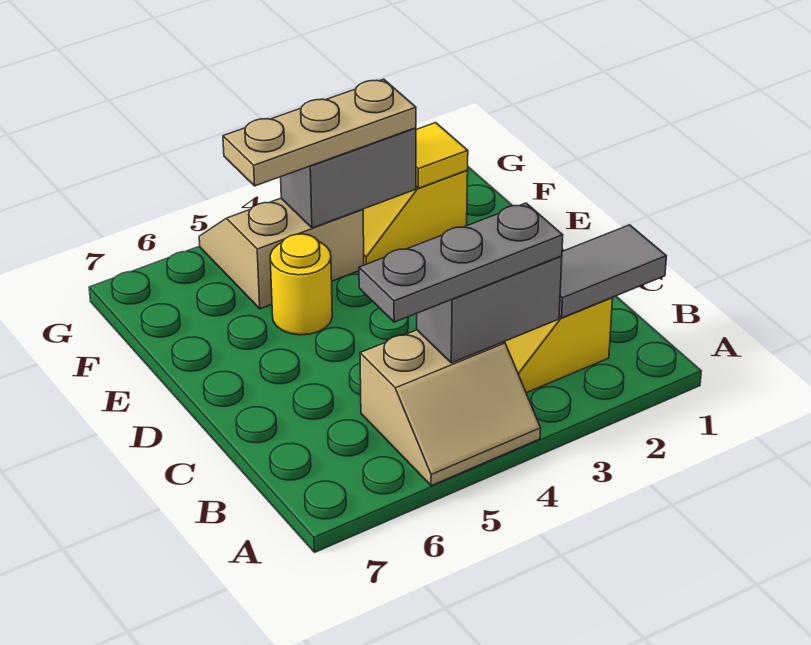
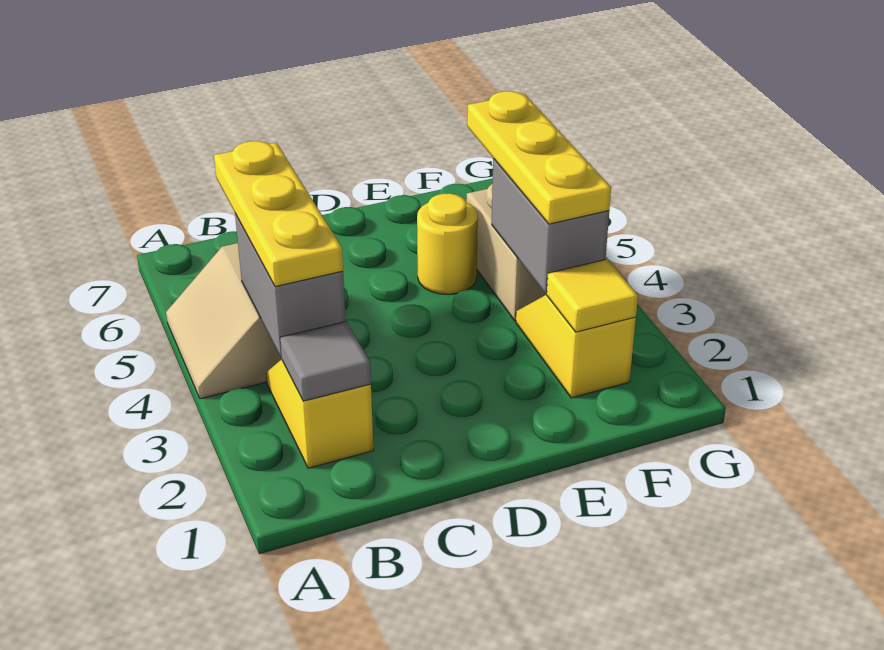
grey tile B1:B2 level 2 -> grey tile B2 level 2
grey plate B3:B5 level 3 -> yellow plate B3:B5 level 3
tan plate F3:F5 level 3 -> yellow plate F3:F5 level 3

